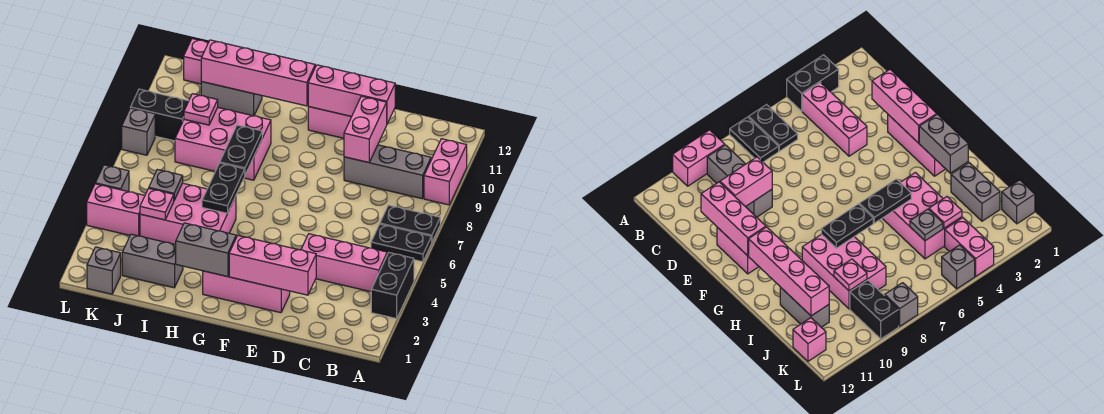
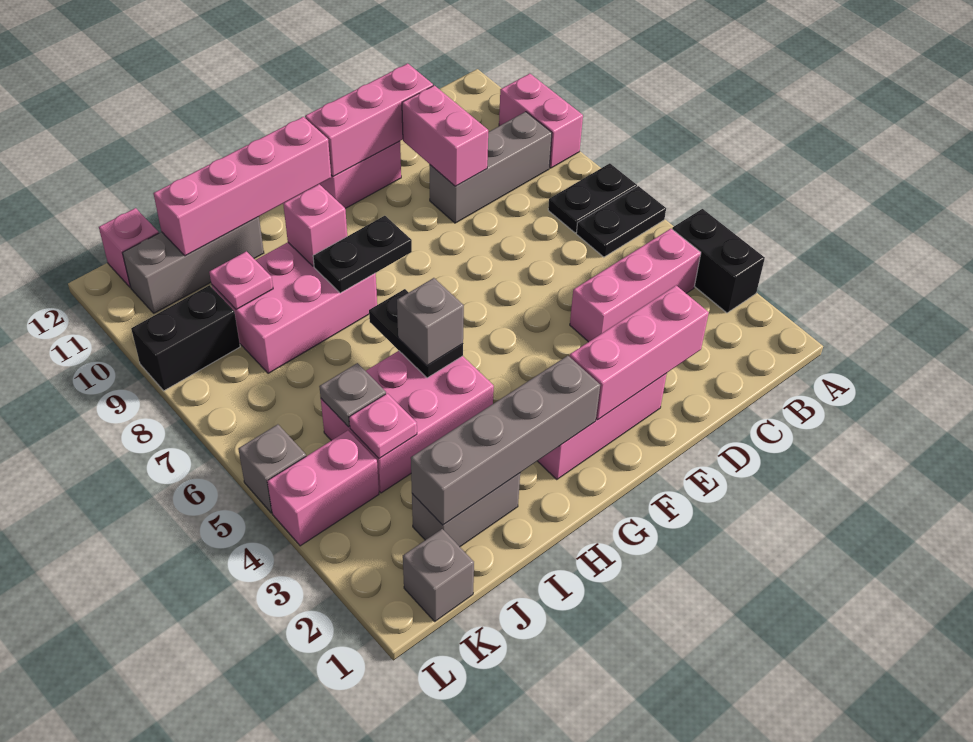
grey brick G2:H2 level 2 -> grey brick G2:J2 level 2
black plate H7:H8 level 2 -> black plate G8:H8 level 2
none -> pink brick H9 level 2
grey brick I11:J11 level 1 -> grey brick I11:K11 level 1
grey brick L8 level 1 -> grey brick H5 level 3

